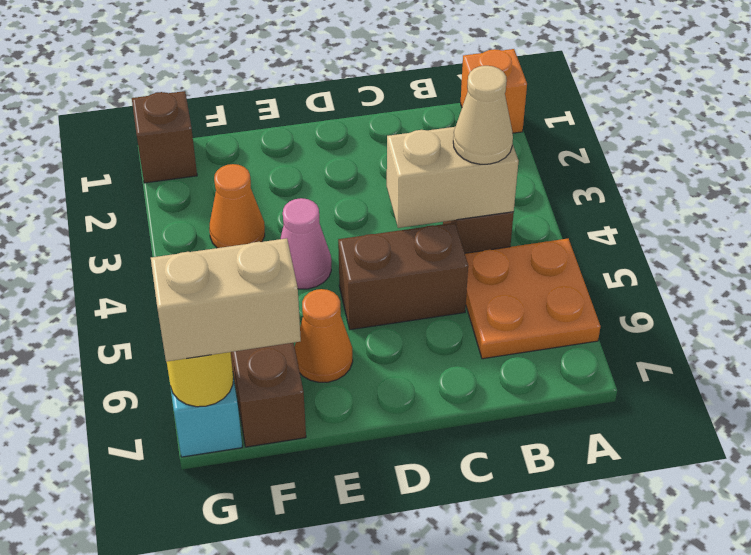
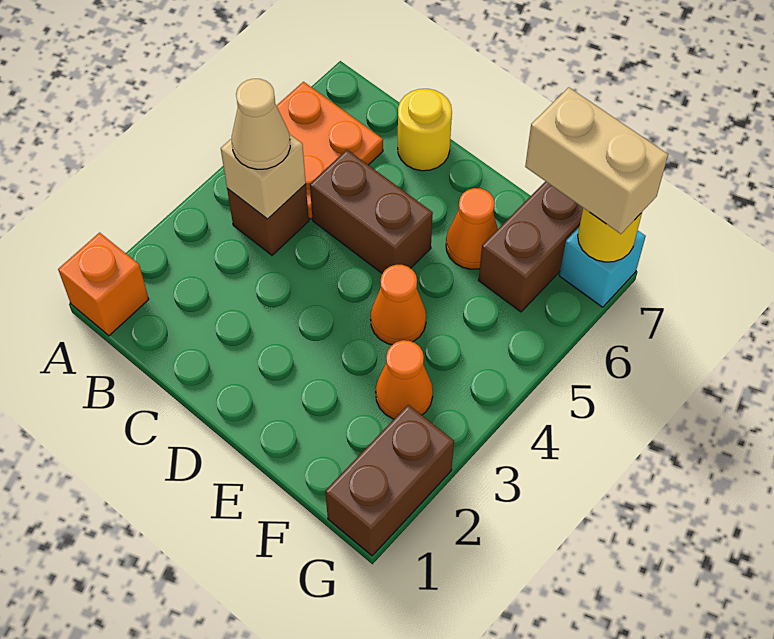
tan brick B4:C4 level 2 -> tan brick B4 level 2
none -> yellow round brick C7 level 1
pink cone E4 level 1 -> orange cone E4 level 1
brown brick G1 level 1 -> brown brick G1:G2 level 1

